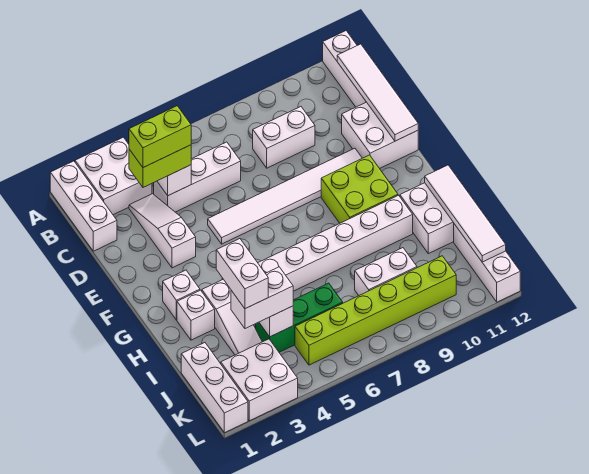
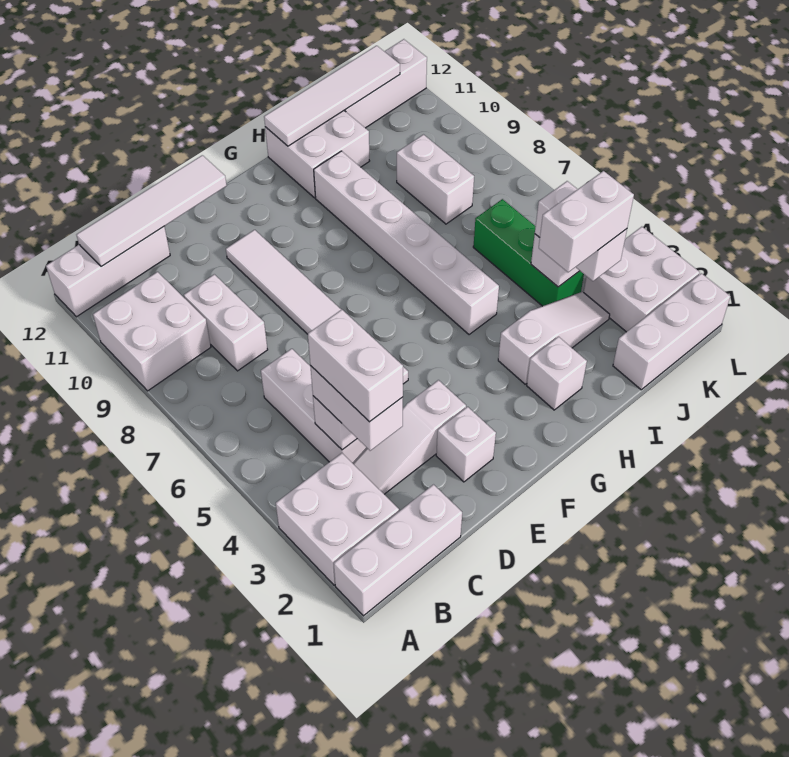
lime brick C3:C4 level 3 -> white brick C3:C4 level 3
lime brick C3:C4 level 4 -> white brick C3:C4 level 4
white brick D11:E12 level 1 -> white brick A9:B10 level 1
lime brick F9:G10 level 1 -> none
white brick G2 level 1 -> white brick E2 level 1
lime brick K5:K10 level 1 -> none

